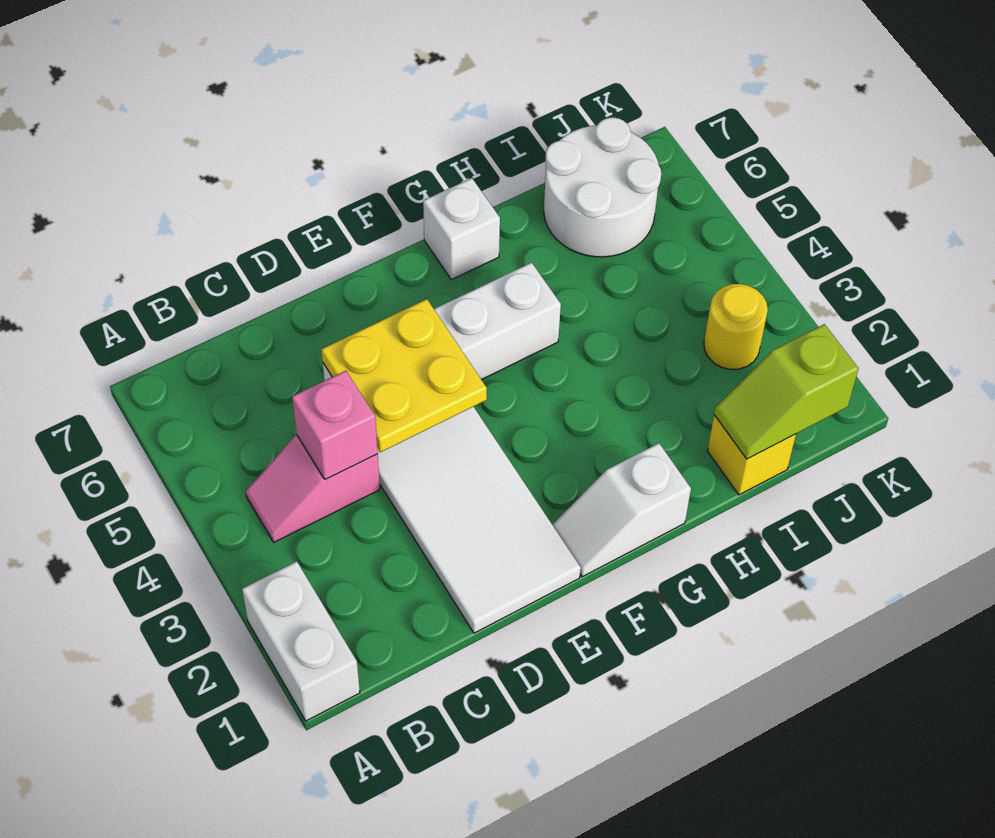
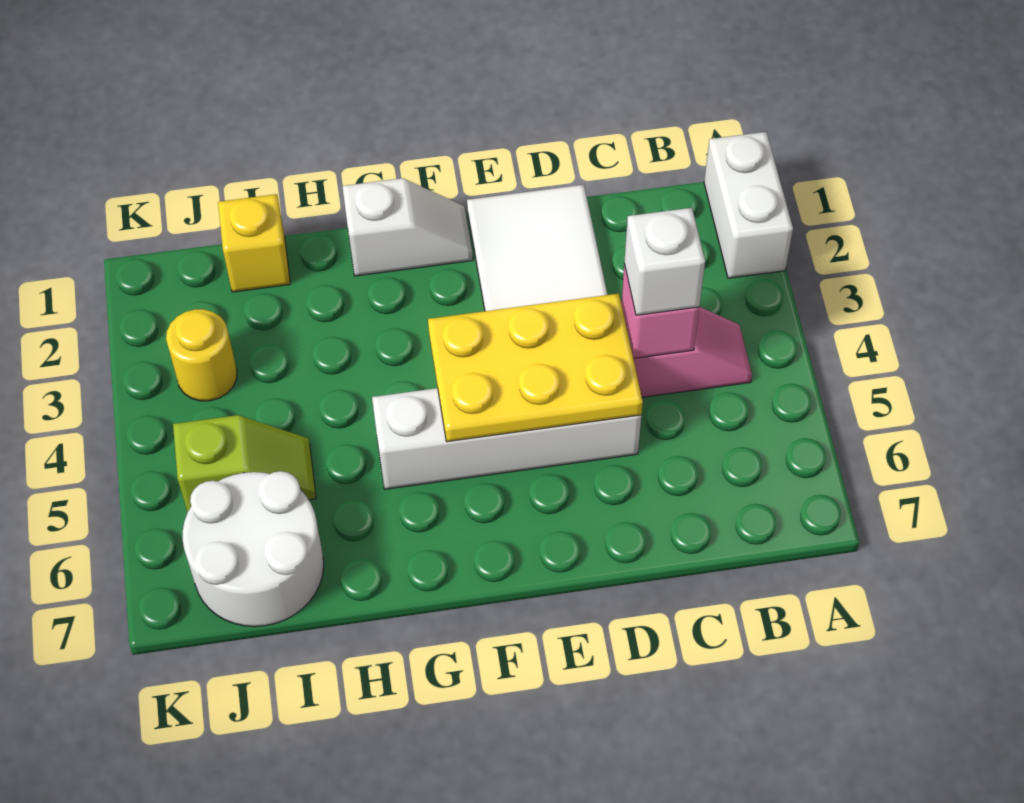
yellow plate D4:E5 level 2 -> yellow plate D4:F5 level 2
white brick G7 level 1 -> white brick C4 level 3
lime slope I1:J1 level 2 top J -> lime slope I5:J5 level 1 top J

